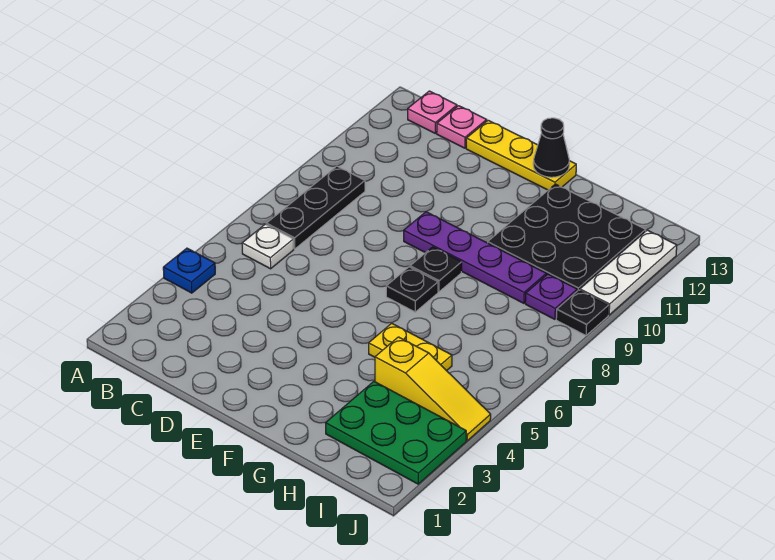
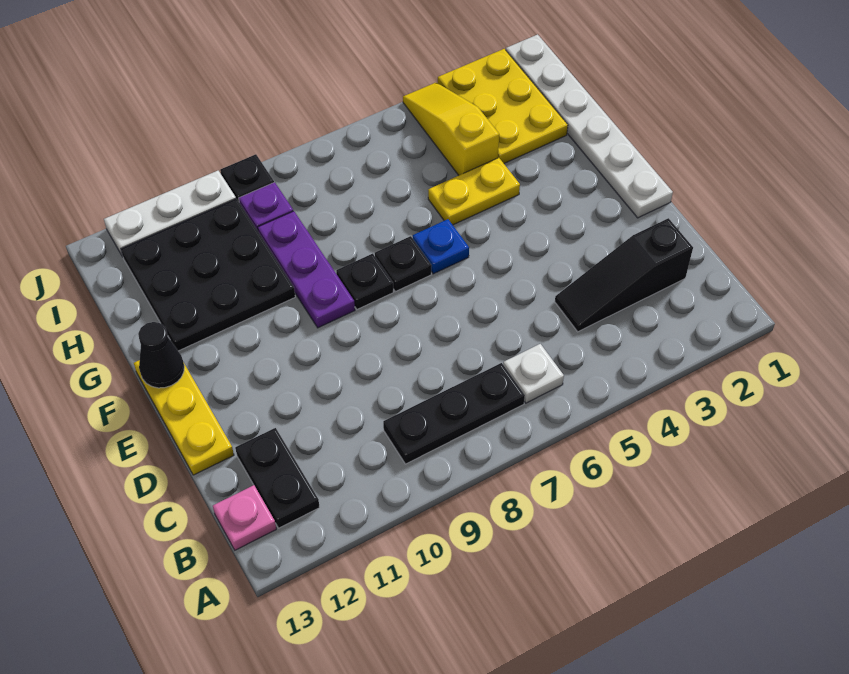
blue plate A4 level 1 -> blue plate F6 level 1
none -> black plate B12:C12 level 1
none -> black slope C2:C4 level 1 top 2
pink plate C13 level 1 -> none
none -> white plate E1:J1 level 1
purple plate E9:H9 level 1 -> purple plate F9:H9 level 1
yellow plate G5:H5 level 1 -> yellow plate G4:G5 level 1
green plate H2:J3 level 1 -> yellow plate H2:J3 level 1

